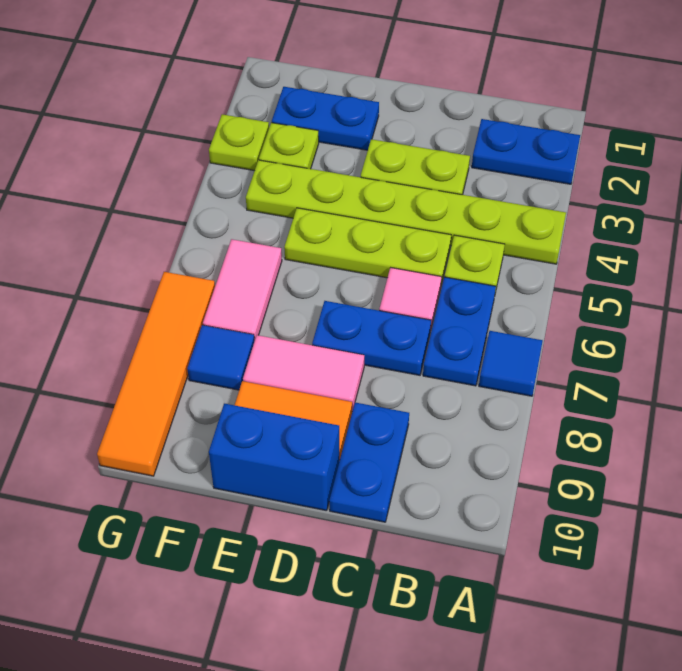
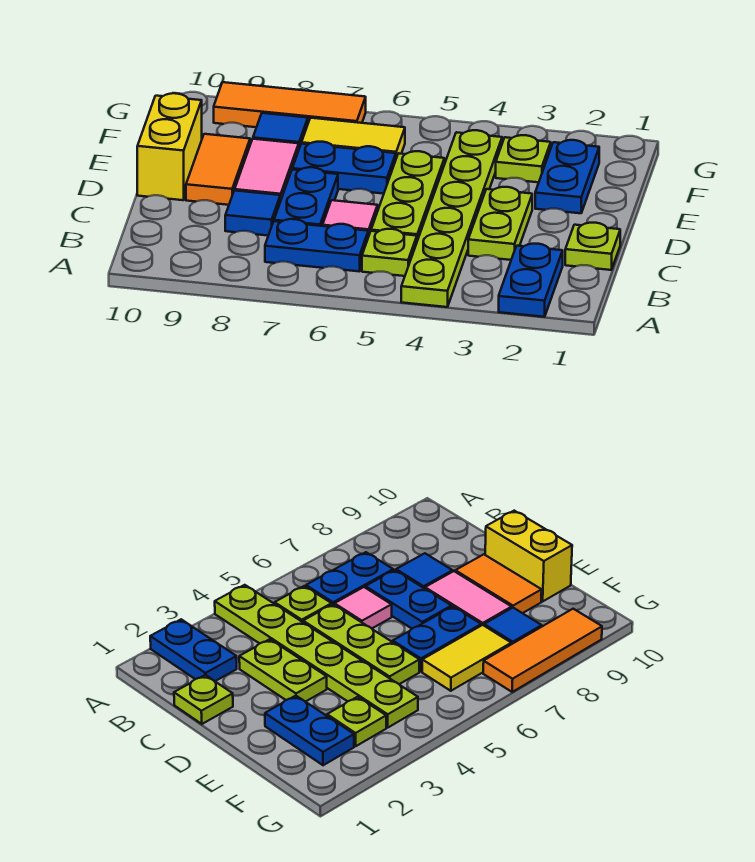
blue tile A7 level 1 -> blue tile C8 level 1
blue plate C9:C10 level 1 -> blue plate E6:E7 level 1
blue brick D10:E10 level 1 -> yellow brick D10:E10 level 1
pink tile F6:F7 level 1 -> yellow tile F6:F7 level 1
lime plate G3 level 1 -> lime plate C1 level 1
orange tile G7:G10 level 1 -> orange tile G7:G9 level 1

